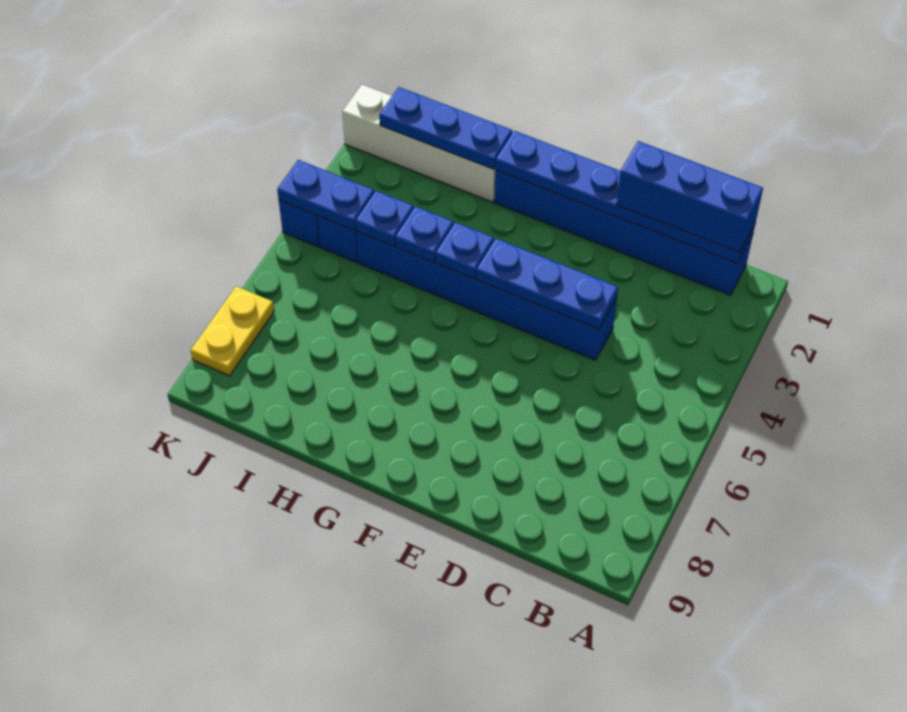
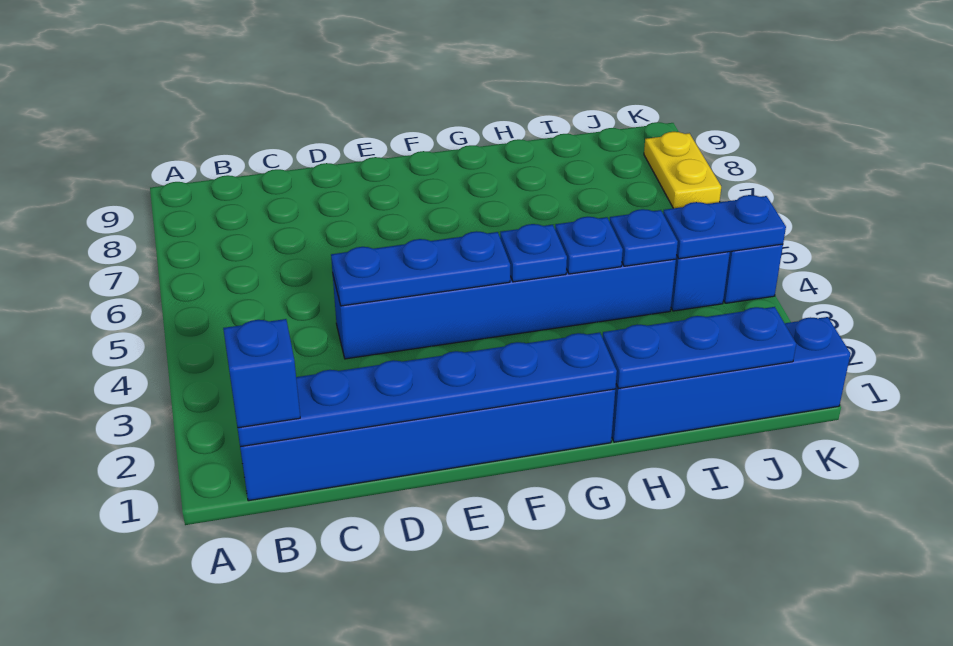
blue brick B1:D1 level 3 -> blue brick B1 level 3
white brick H1:K1 level 1 -> blue brick H1:K1 level 1

